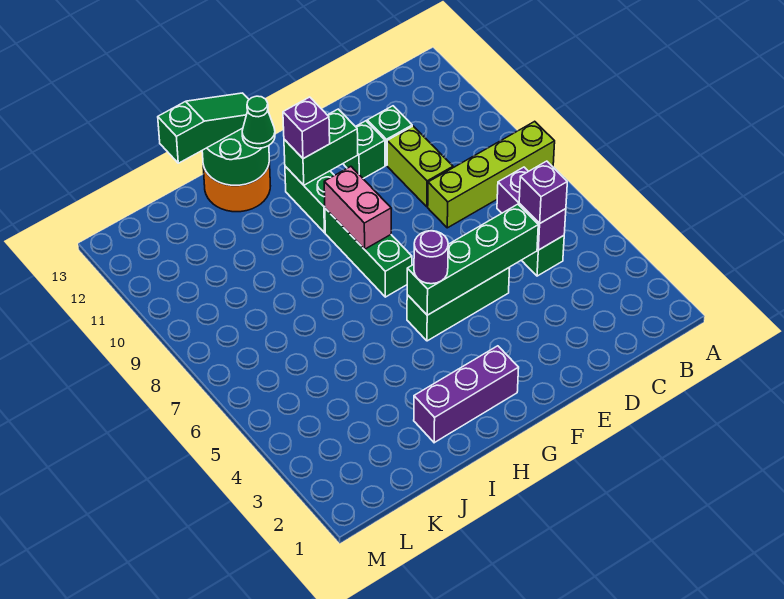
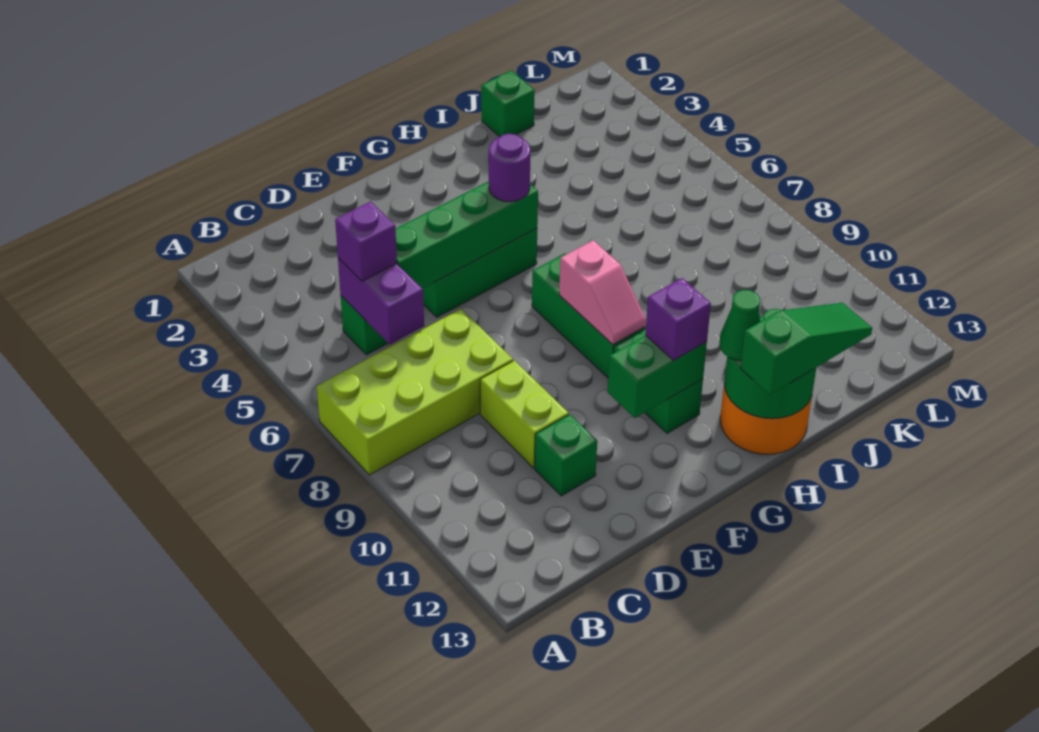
lime brick A8:D8 level 1 -> lime brick A7:D8 level 1
green brick E11 level 1 -> green brick J1 level 1
purple brick G2:I2 level 1 -> none
pink brick G8:G9 level 2 -> pink slope G8:G9 level 2 top 8
green slope H13:J13 level 3 top J -> green slope H13:J13 level 3 top H

